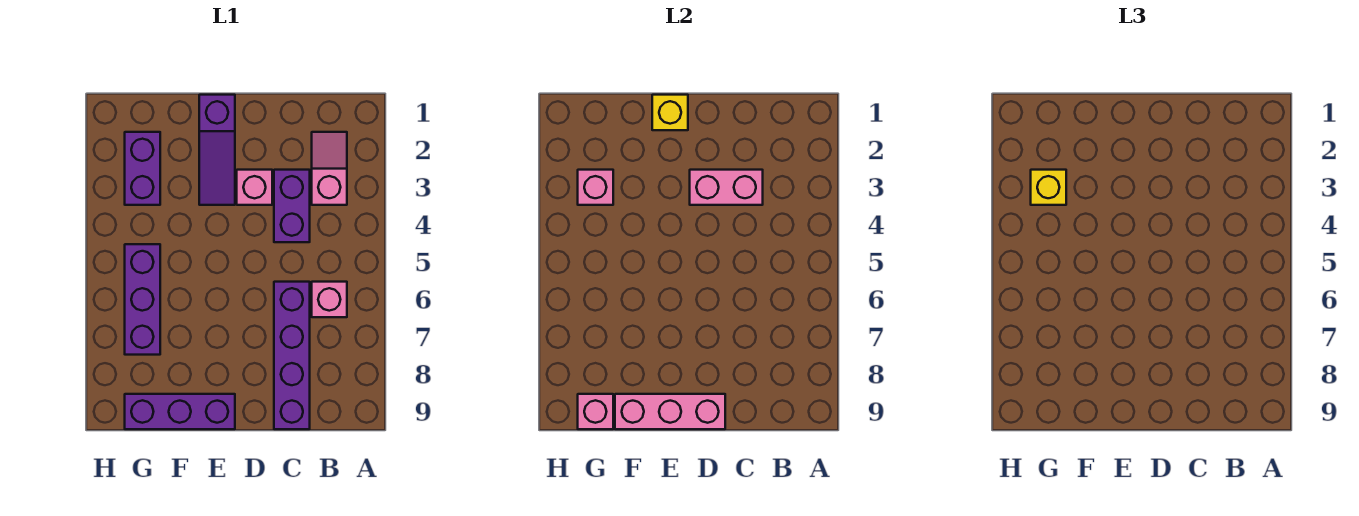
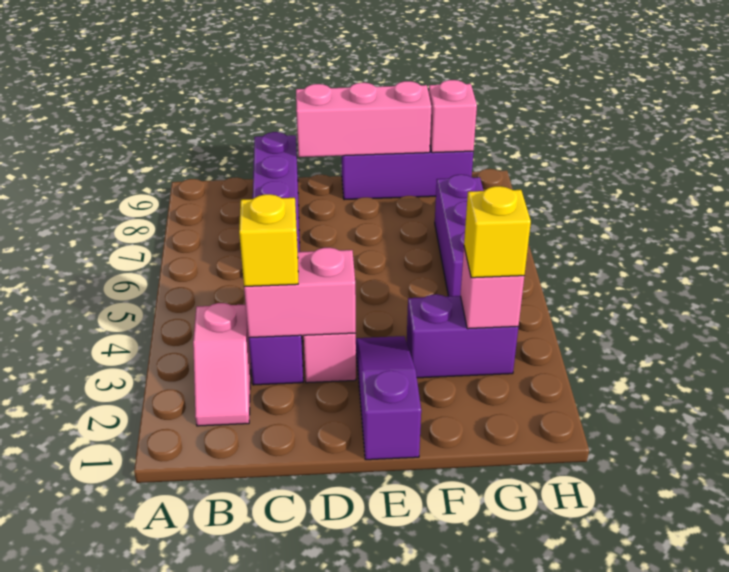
pink brick B6 level 1 -> none
yellow brick E1 level 2 -> yellow brick C3 level 3
purple brick G2:G3 level 1 -> purple brick F3:G3 level 1

